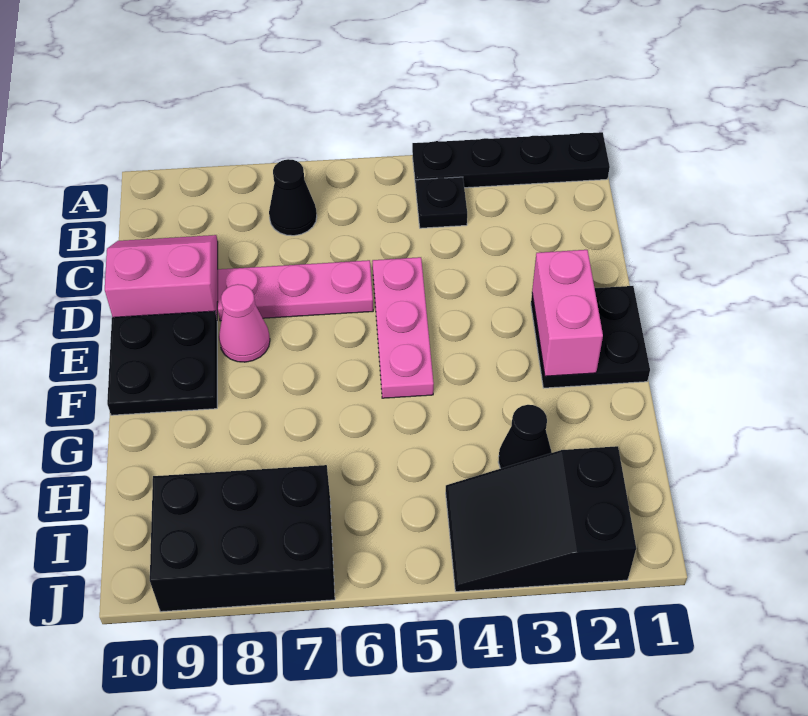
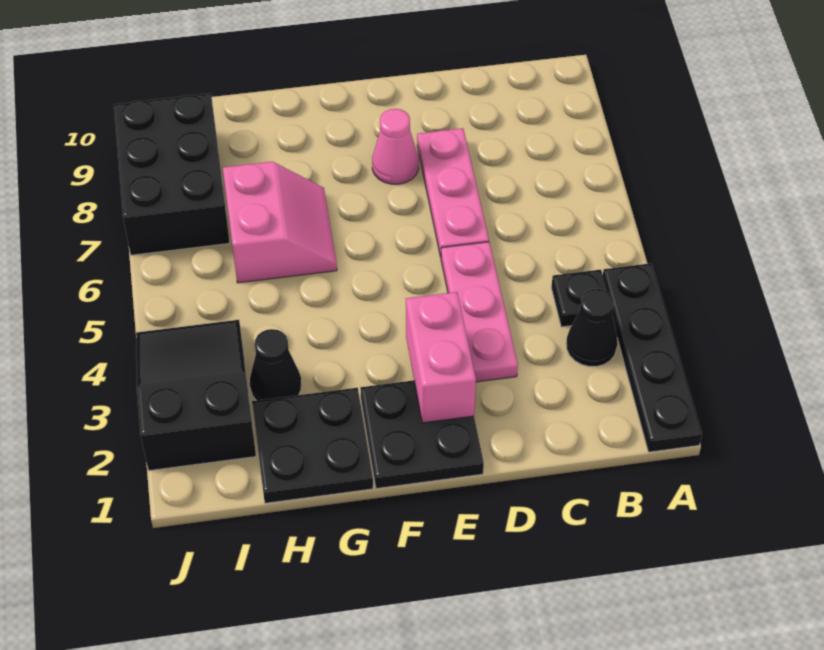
black cone B7 level 1 -> black cone B3 level 1
pink slope C9:D10 level 1 top D -> pink slope G6:H7 level 1 top H
pink plate D5:F5 level 1 -> pink plate D3:D5 level 1
pink brick E2:F2 level 2 -> pink brick E2:E3 level 2
black plate E9:F10 level 1 -> black plate G1:H2 level 1

